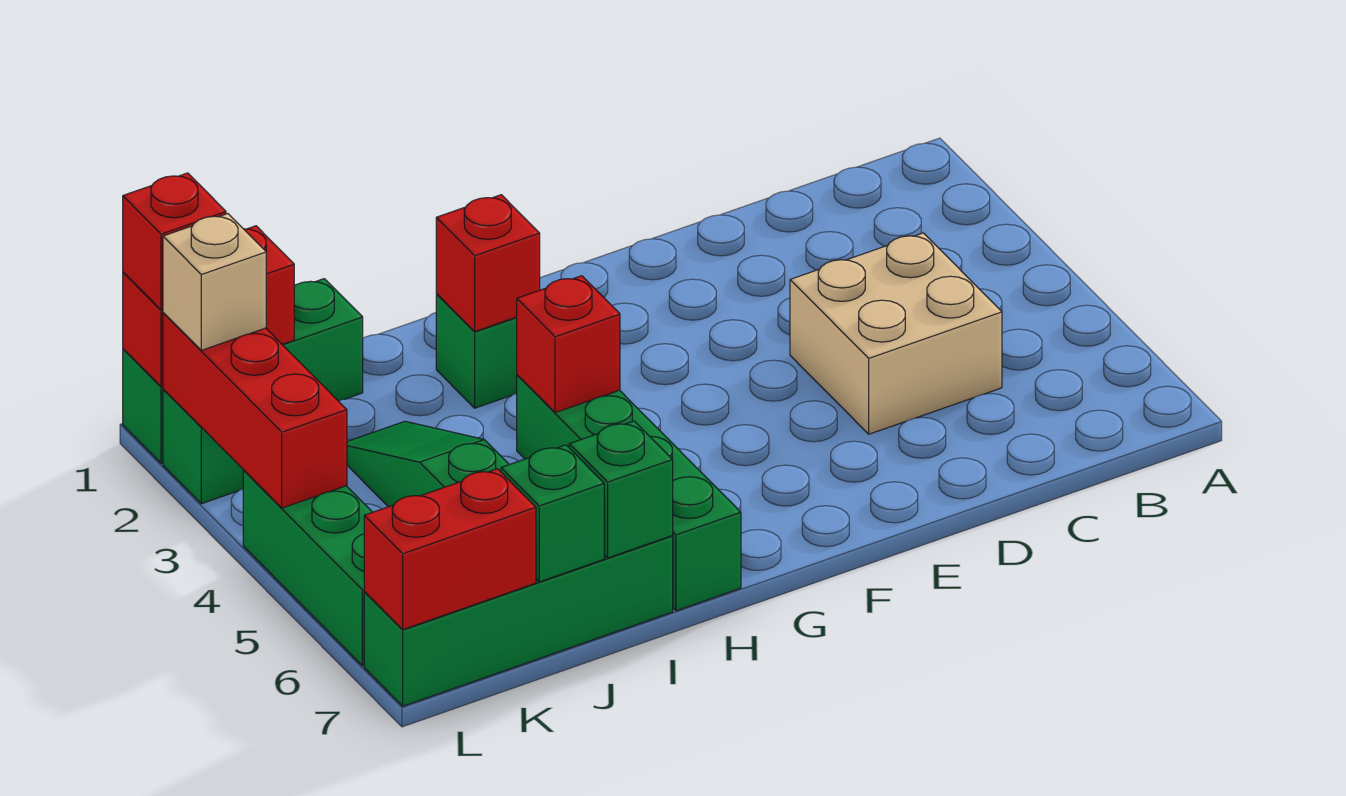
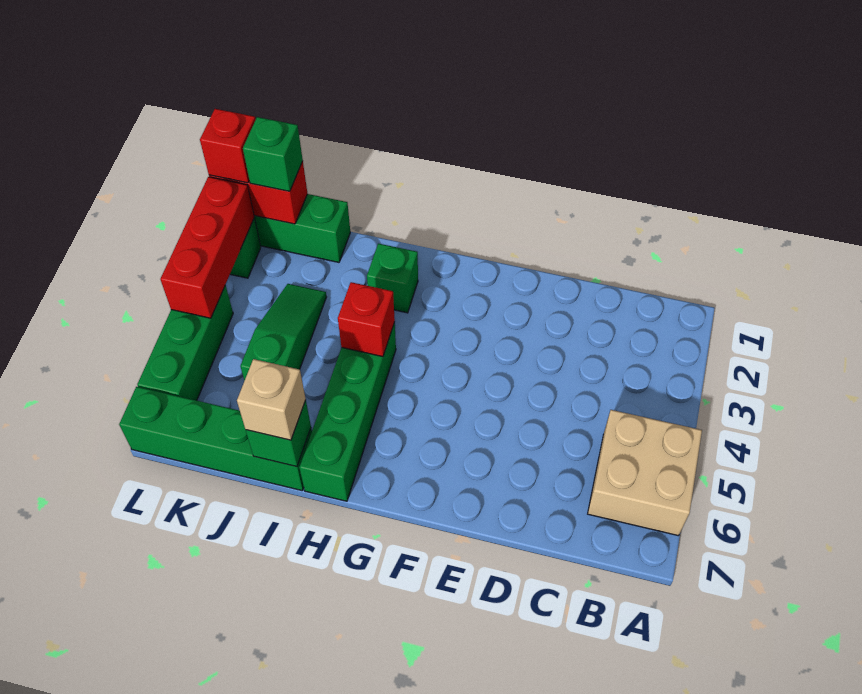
tan brick C4:D5 level 1 -> tan brick A5:B6 level 1
red brick H2 level 2 -> none
green brick J7 level 2 -> green brick K1 level 3
red brick K7:L7 level 2 -> none
tan brick L2 level 3 -> tan brick I7 level 3

